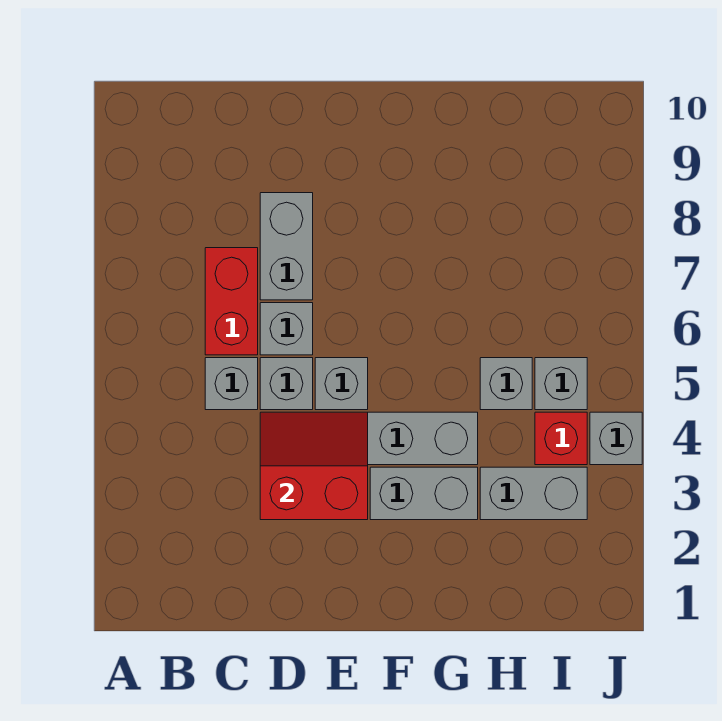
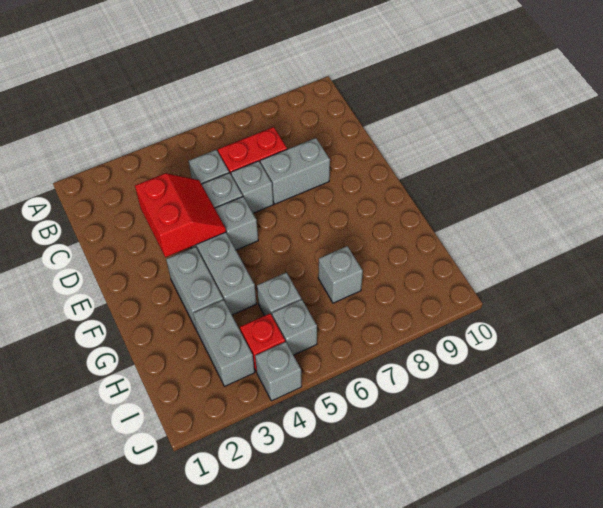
none -> grey brick H7 level 1

